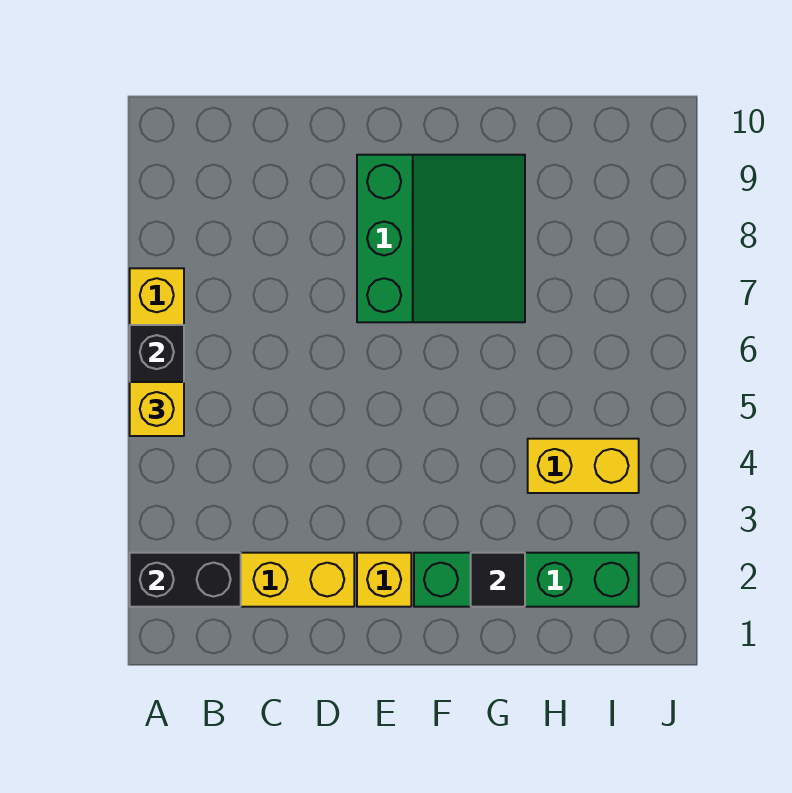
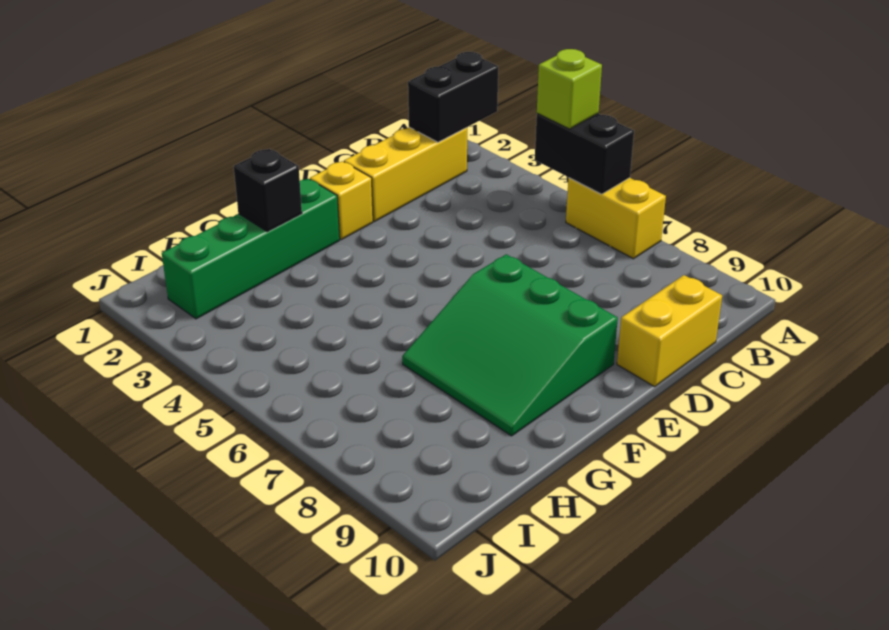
yellow brick A5 level 3 -> lime brick A5 level 3
black tile G2 level 2 -> black brick G2 level 2
yellow brick H4:I4 level 1 -> yellow brick C10:D10 level 1

